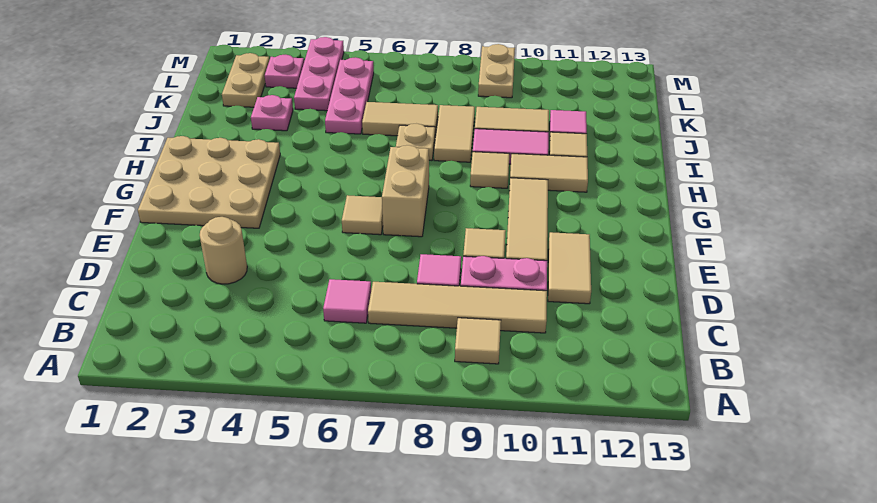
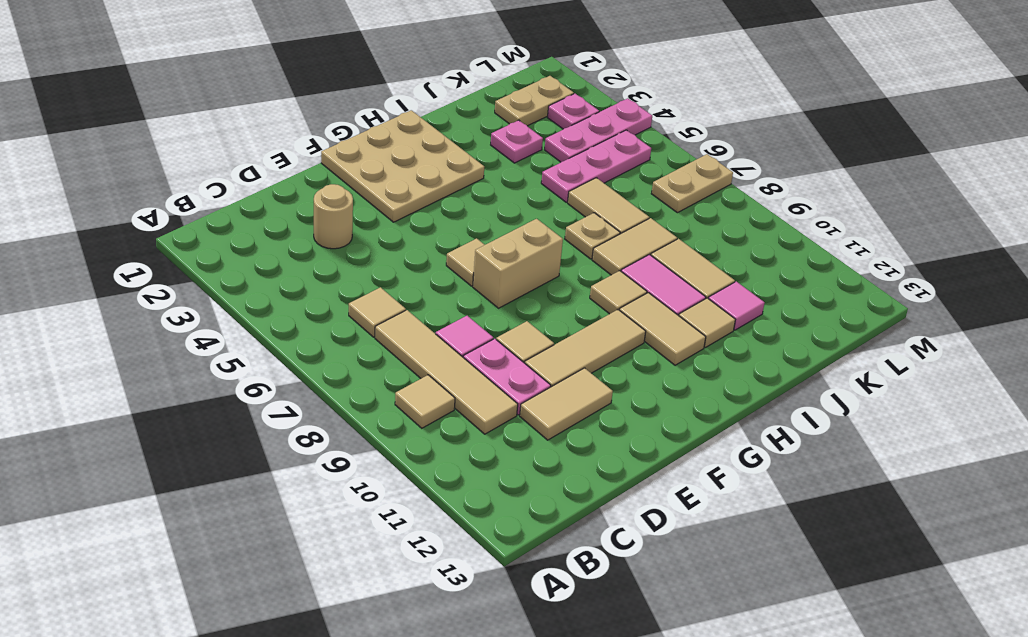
pink tile C6 level 1 -> tan tile C6 level 1
tan plate L9:M9 level 1 -> tan plate L7:M7 level 1

